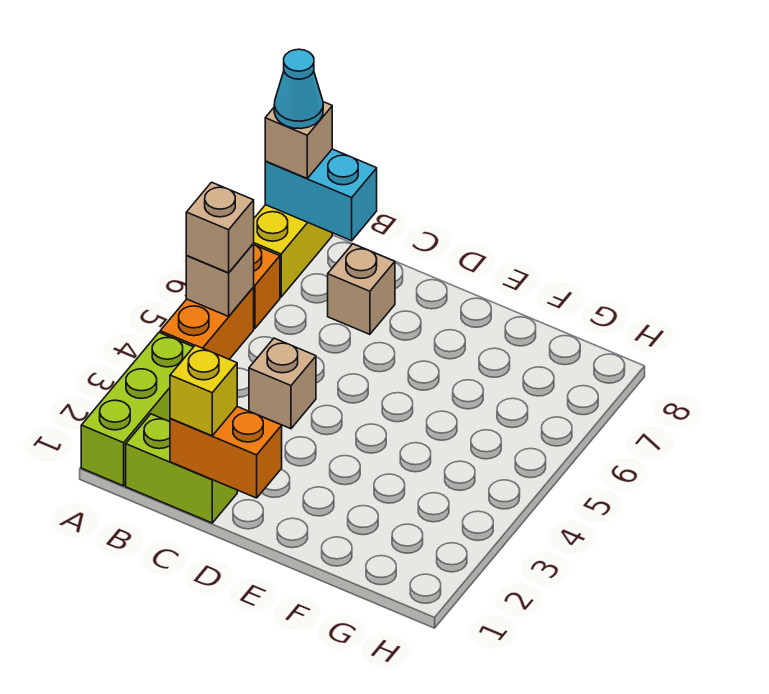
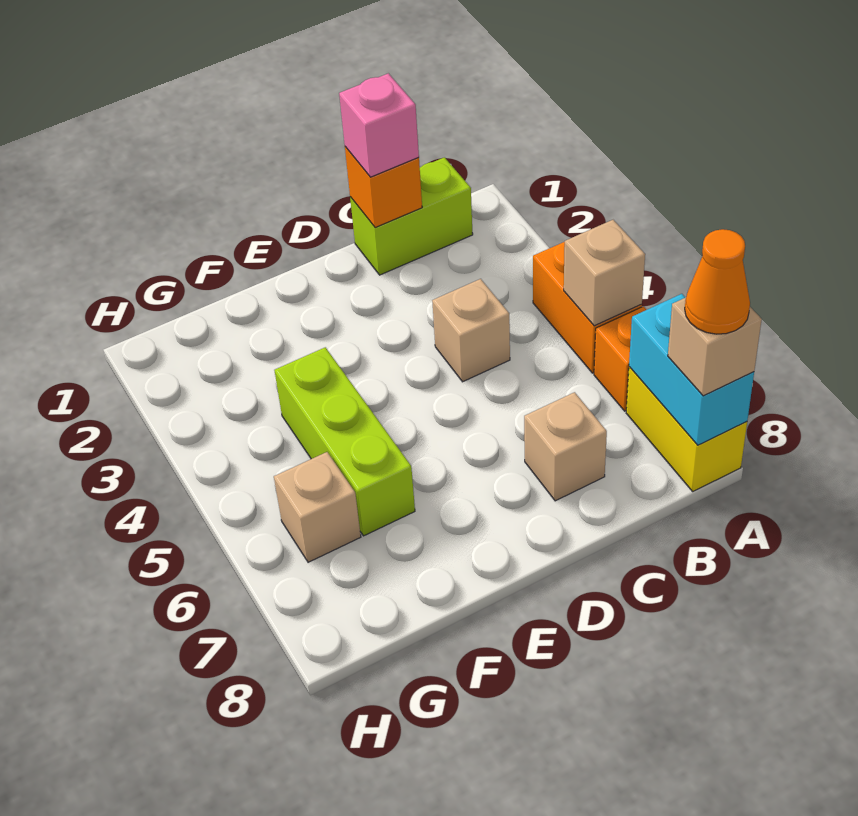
lime brick A1:A3 level 1 -> lime brick F4:F6 level 1
tan brick A5 level 3 -> tan brick G6 level 1
cyan brick A8:B8 level 2 -> cyan brick A7:A8 level 2
cyan cone A8 level 4 -> orange cone A8 level 4
orange brick C1:D1 level 2 -> orange brick C1 level 2
yellow brick C1 level 3 -> pink brick C1 level 3

